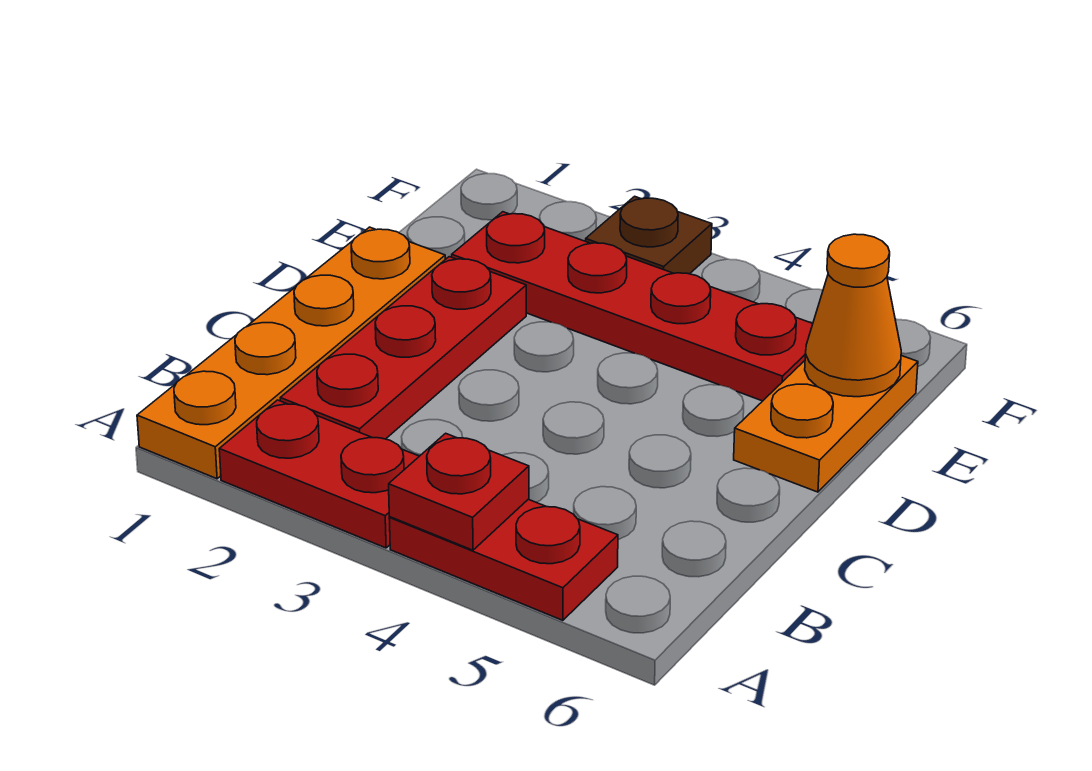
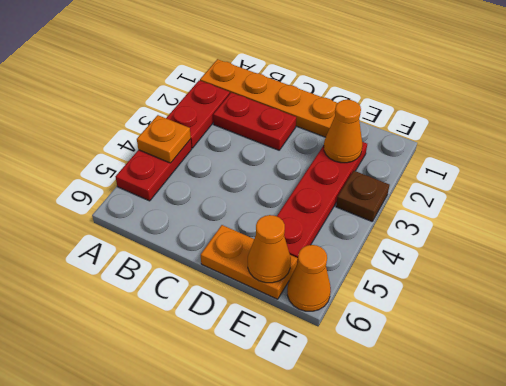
red plate A4 level 2 -> orange plate A4 level 2
red plate B2:D2 level 1 -> red plate B2:C2 level 1
none -> orange cone E2 level 2
none -> orange cone F6 level 1

